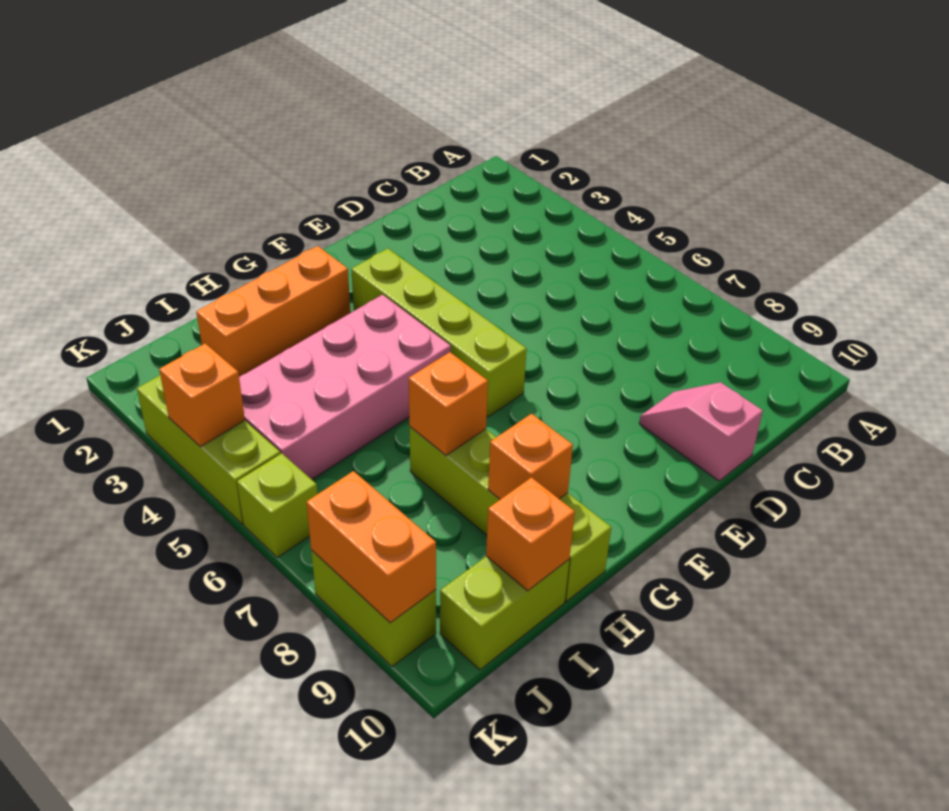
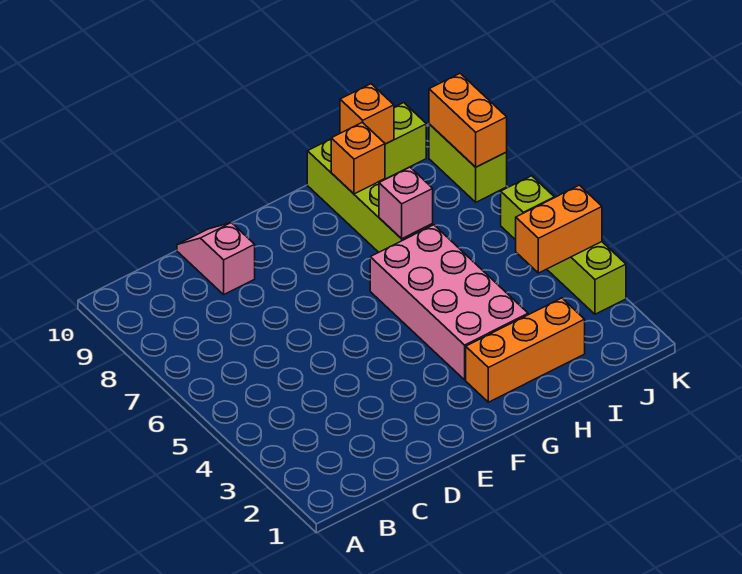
pink slope D9:D10 level 1 top 10 -> pink slope D9:D10 level 1 top 9
lime brick F3:F6 level 1 -> none
pink brick G4:J5 level 1 -> pink brick G3:H6 level 1
orange brick H7 level 2 -> pink brick H7 level 2
orange brick K4 level 2 -> orange brick J4:K4 level 2

